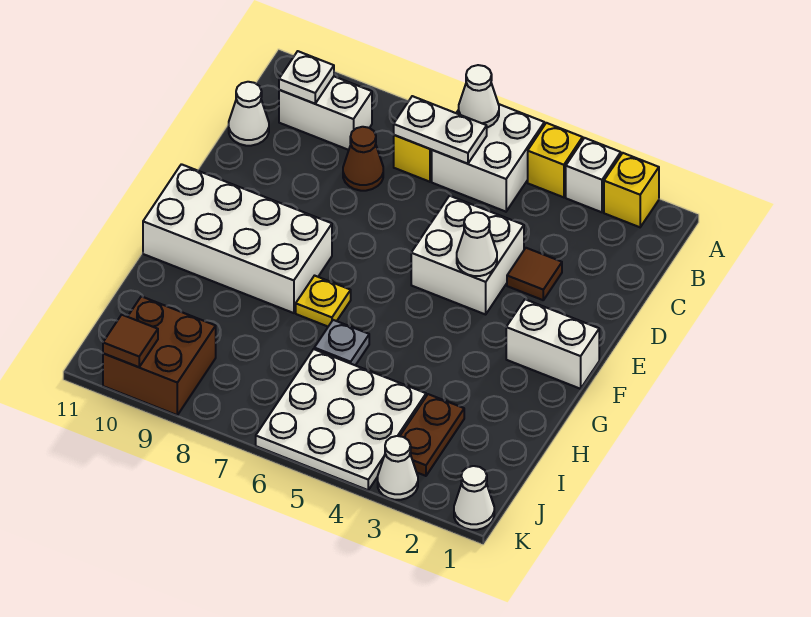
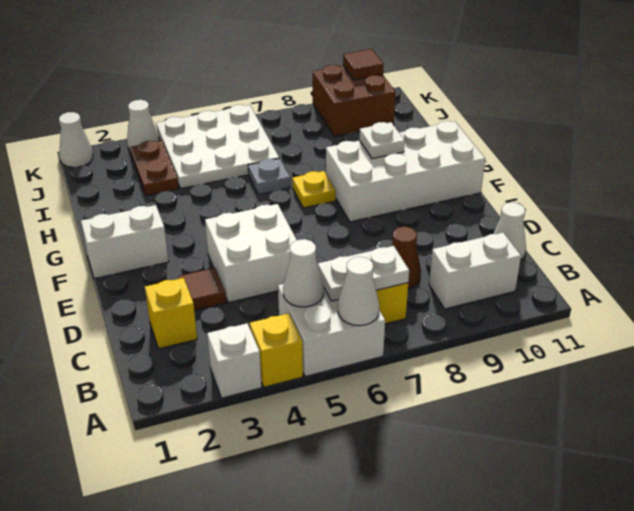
yellow brick A2 level 1 -> yellow brick C2 level 1
white plate B10 level 2 -> white plate G9 level 2
white cone E4 level 2 -> white cone B5 level 2

